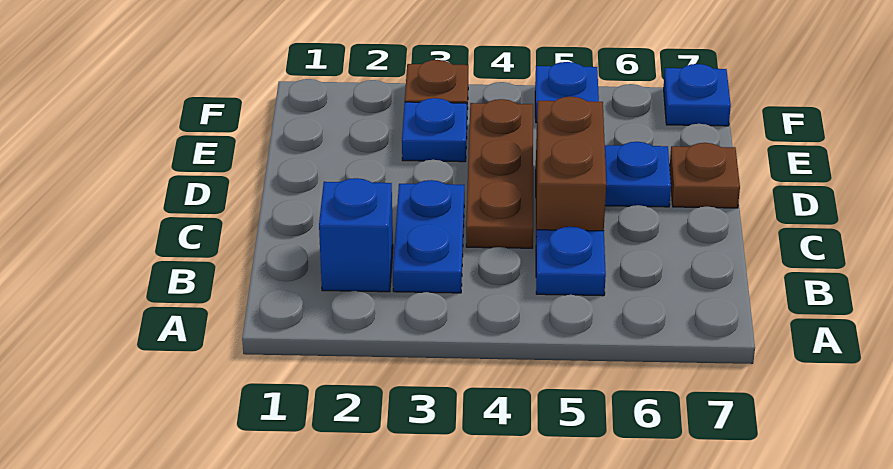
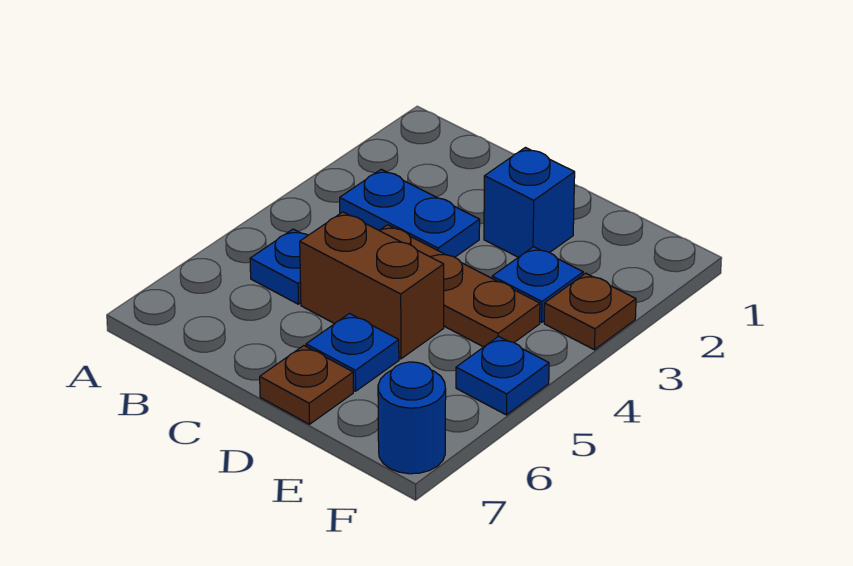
blue brick B2 level 1 -> blue brick D2 level 1
blue plate F7 level 1 -> blue round brick F7 level 1

